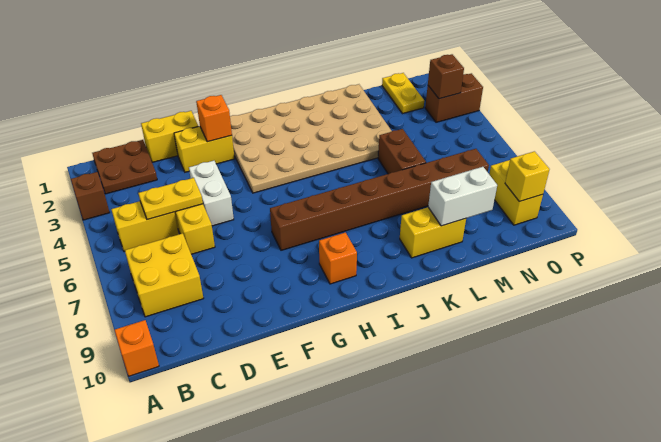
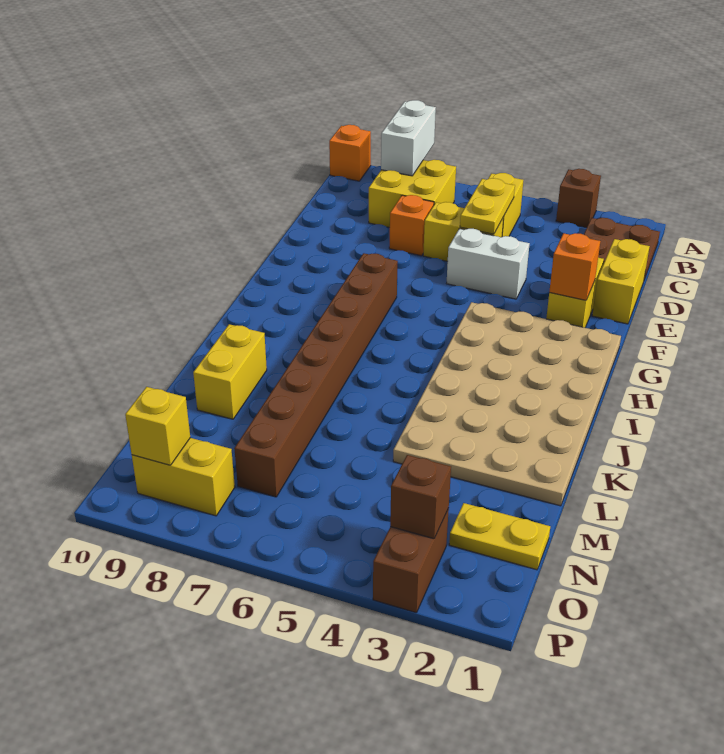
orange brick H9 level 1 -> orange brick D7 level 1
brown brick L5:L6 level 1 -> none
white brick L9:M9 level 2 -> white brick A8:B8 level 2

